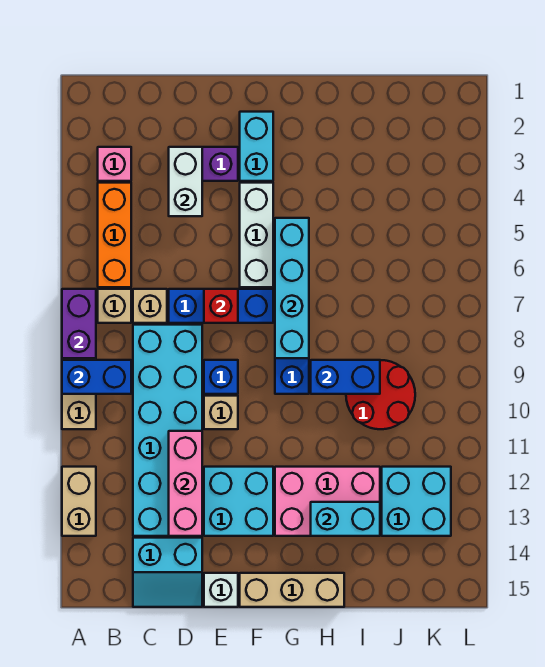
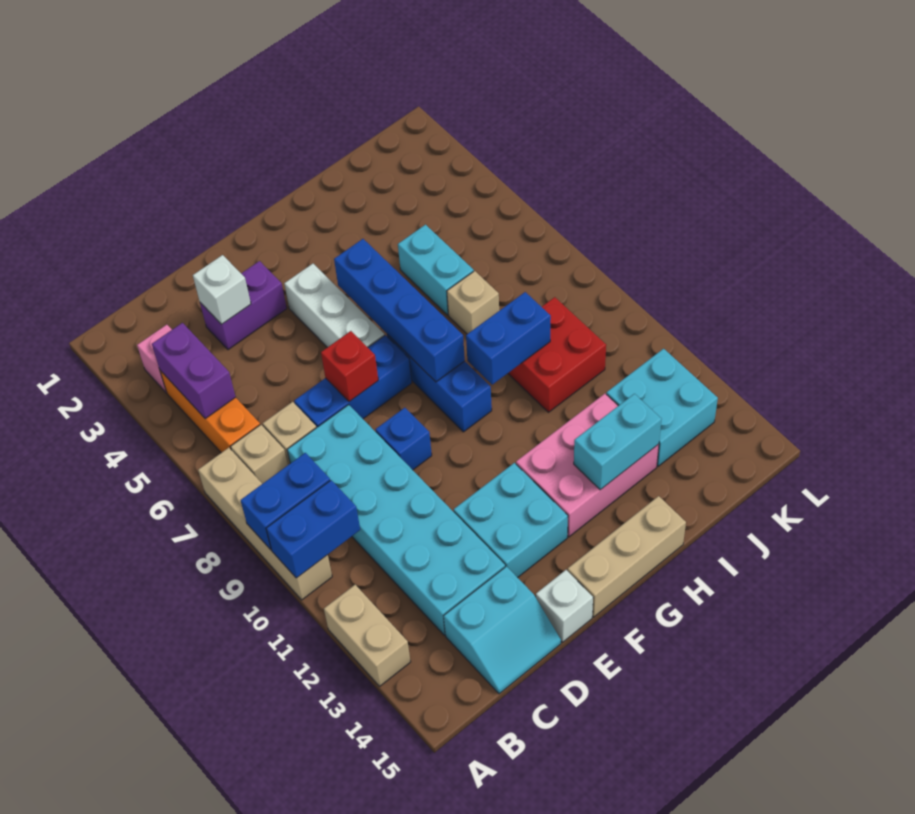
purple brick A7:A8 level 2 -> purple brick B4:B5 level 2
none -> blue brick A10:B10 level 2
white brick D3:D4 level 2 -> white brick D3 level 2
pink brick D11:D13 level 2 -> none
tan brick E10 level 1 -> tan brick I7 level 1
cyan brick F2:F3 level 1 -> cyan brick I5:I6 level 1
cyan brick G5:G8 level 2 -> blue brick G5:G8 level 2
red round brick I9:J10 level 1 -> red brick I9:J10 level 1

